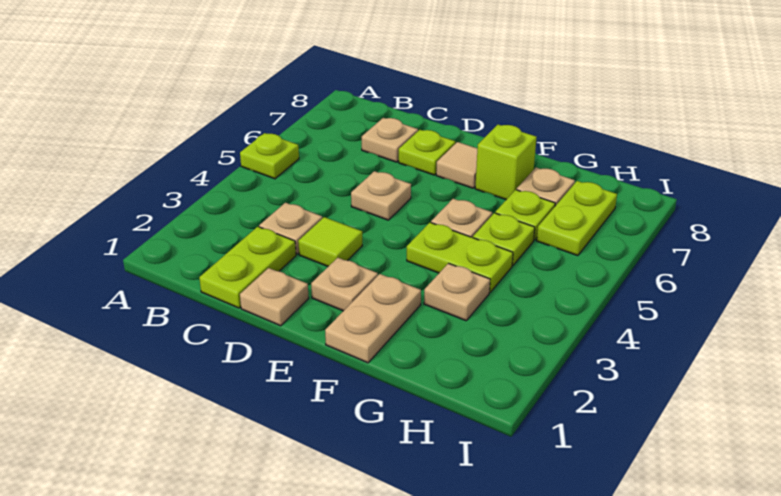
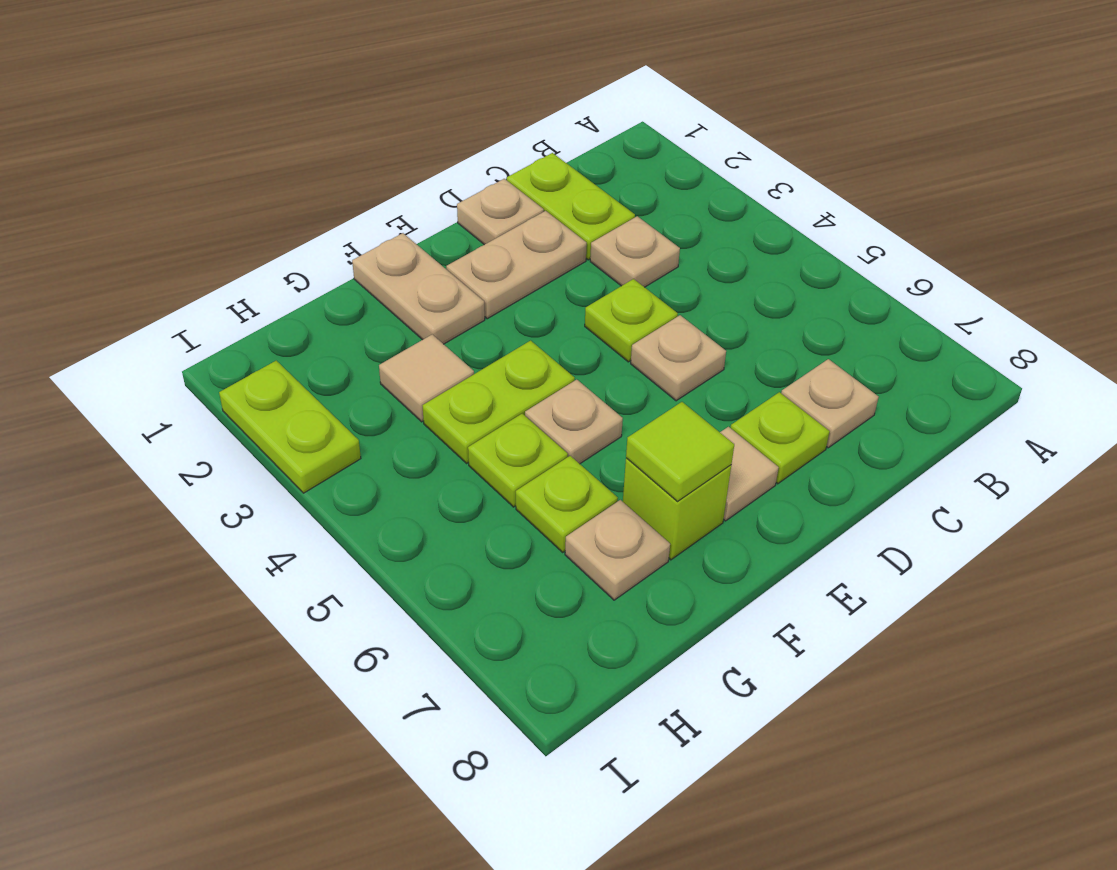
lime plate A5 level 1 -> lime plate D4 level 1
lime tile D3 level 1 -> lime tile F7 level 2
tan plate E2 level 1 -> tan plate D2:E2 level 1
tan plate G3 level 1 -> tan tile G3 level 1
lime plate H6:H7 level 1 -> lime plate I2:I3 level 1

